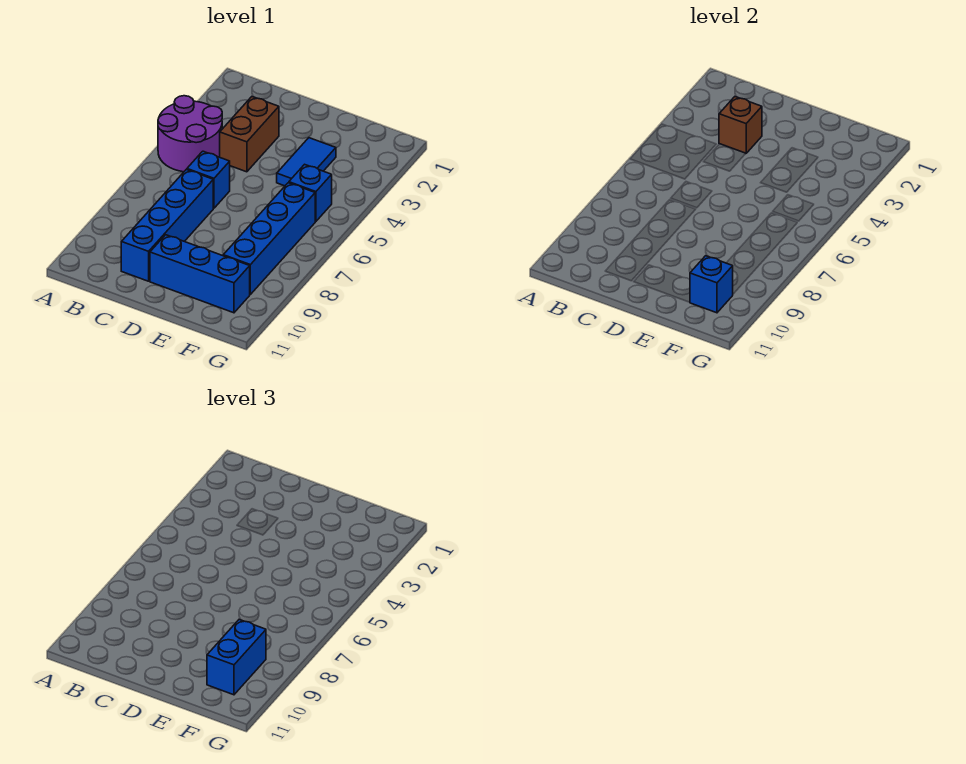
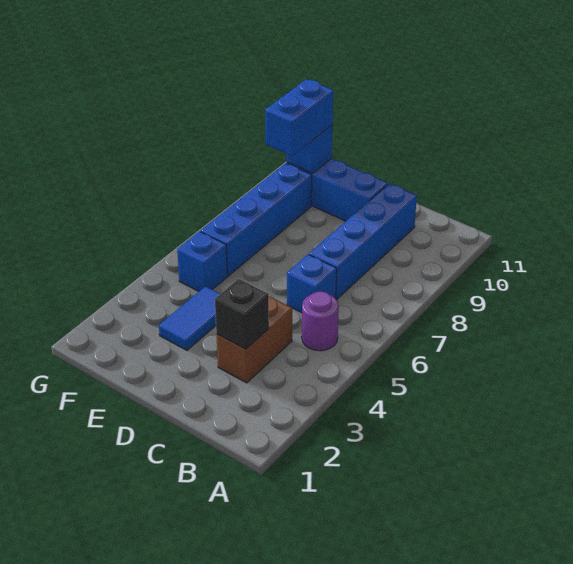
purple round brick A4:B5 level 1 -> purple round brick B5 level 1
brown brick C3 level 2 -> black brick C3 level 2

